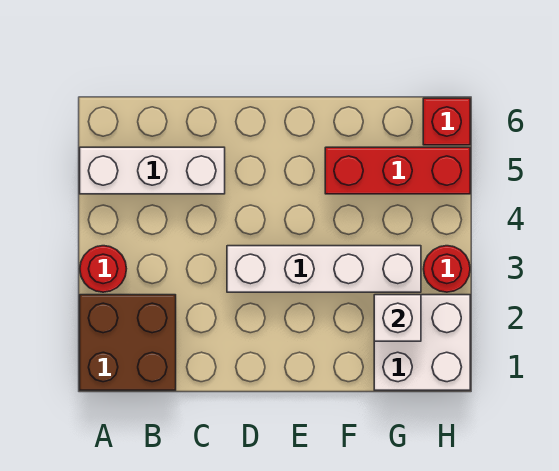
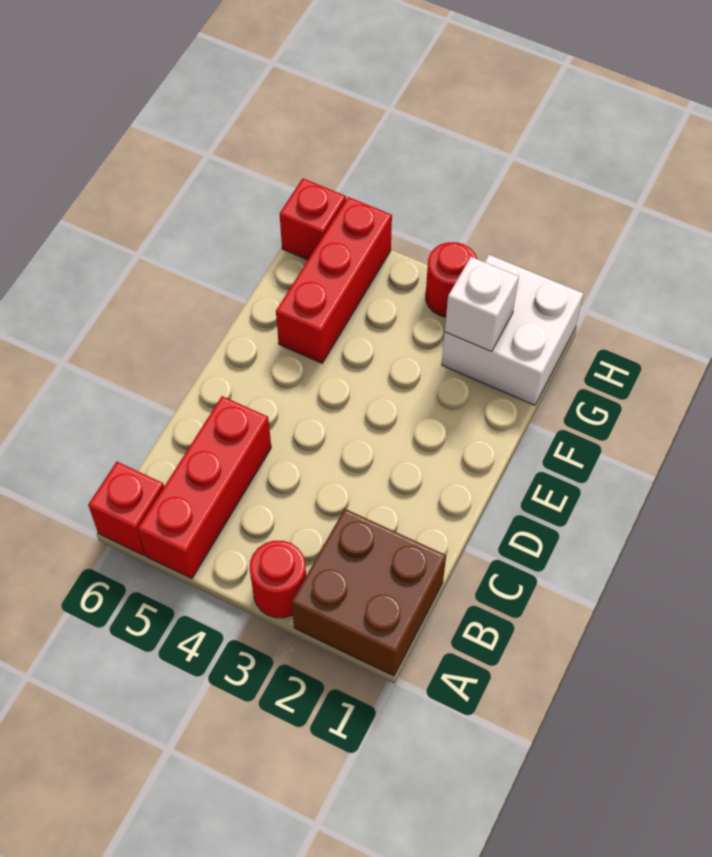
white brick A5:C5 level 1 -> red brick A5:C5 level 1
none -> red brick A6 level 1
white brick D3:G3 level 1 -> none

